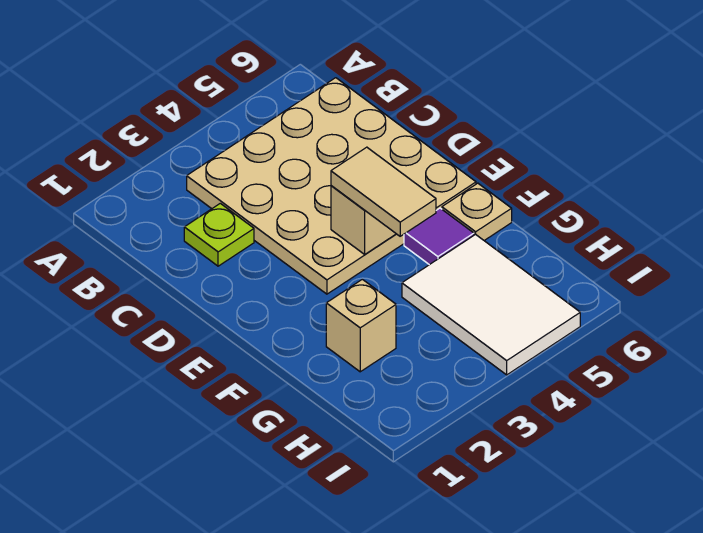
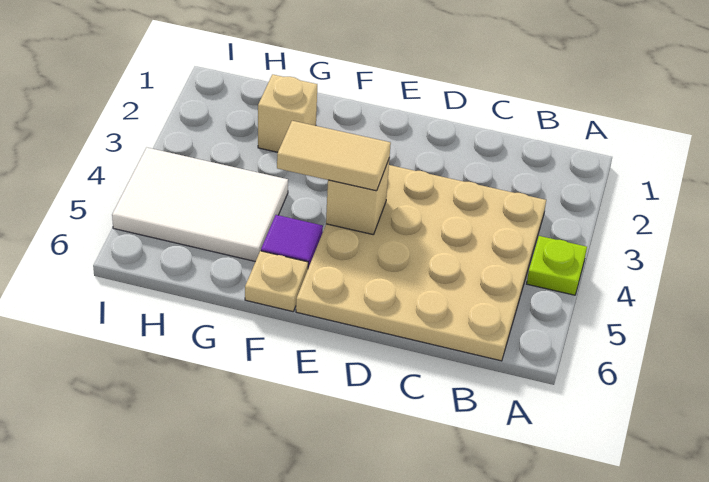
lime plate C2 level 1 -> lime plate A4 level 1

